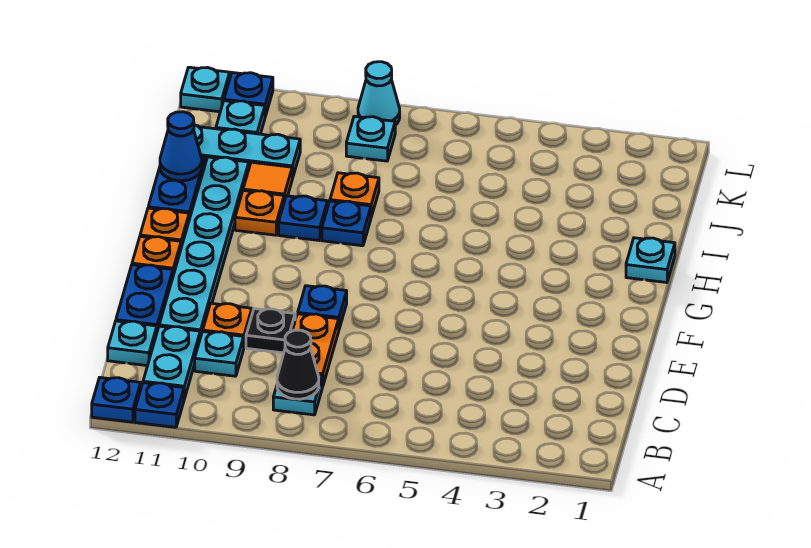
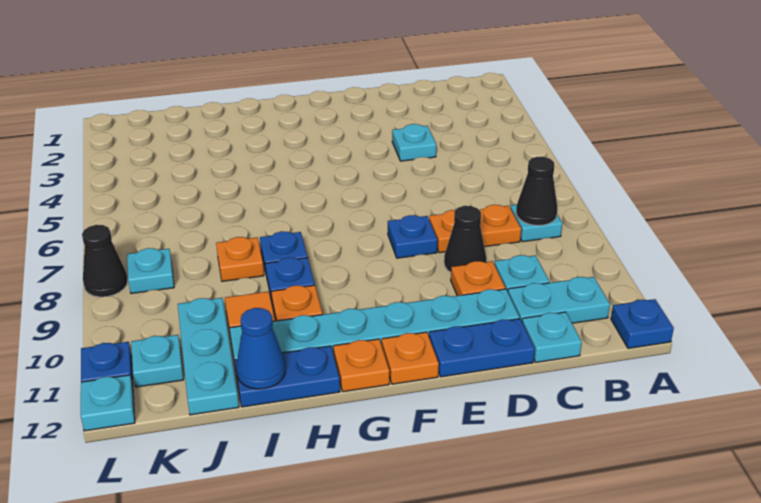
blue plate A11 level 1 -> none
black plate D9 level 1 -> black cone D9 level 1
cyan plate H1 level 1 -> cyan plate D4 level 1
cyan cone L8 level 1 -> black cone L8 level 1

